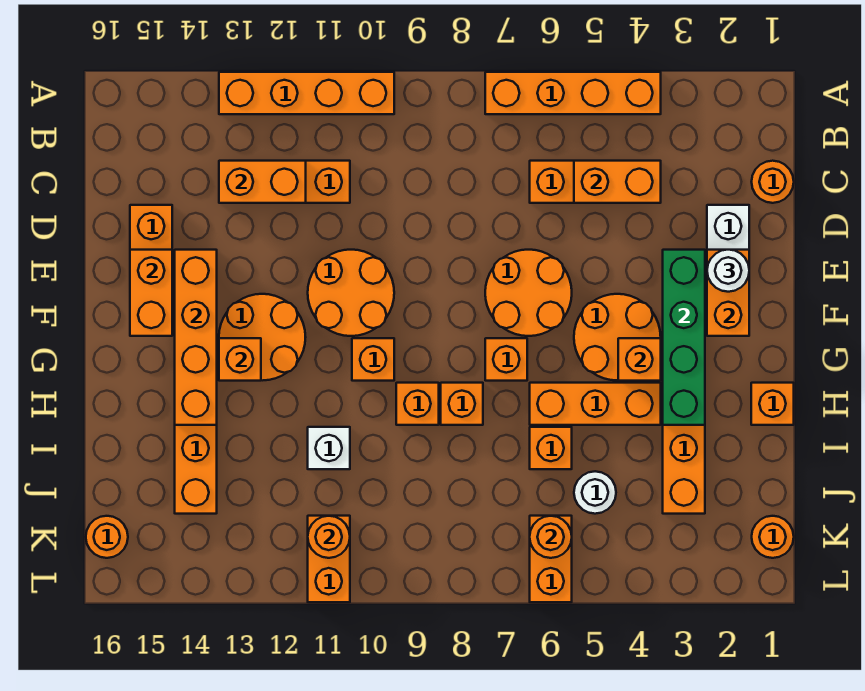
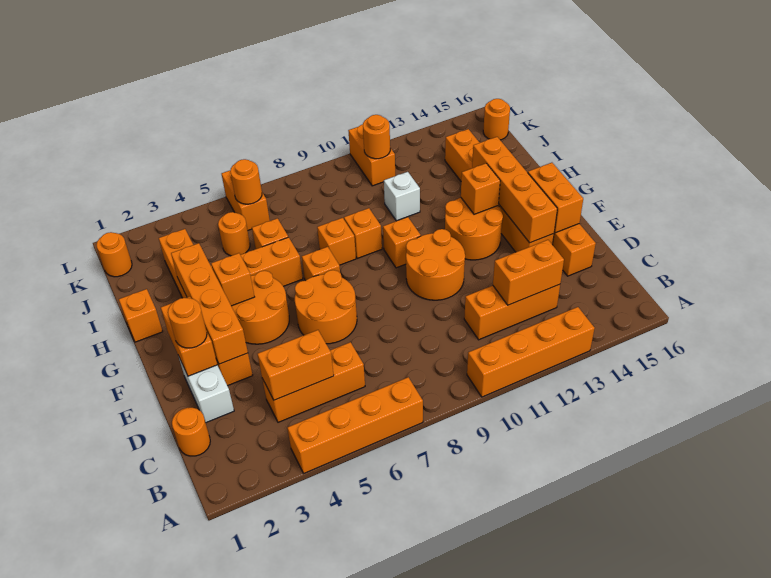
white round brick E2 level 3 -> orange round brick E2 level 3
green brick E3:H3 level 2 -> orange brick E3:H3 level 2
white round brick J5 level 1 -> orange round brick J5 level 1

